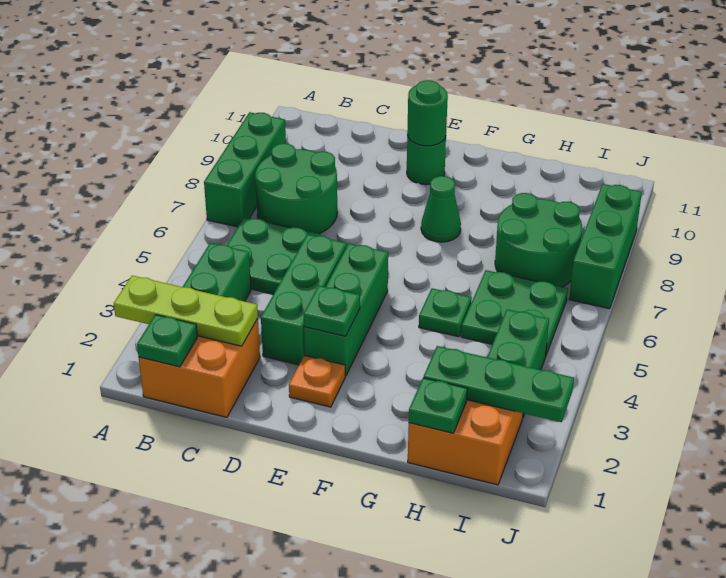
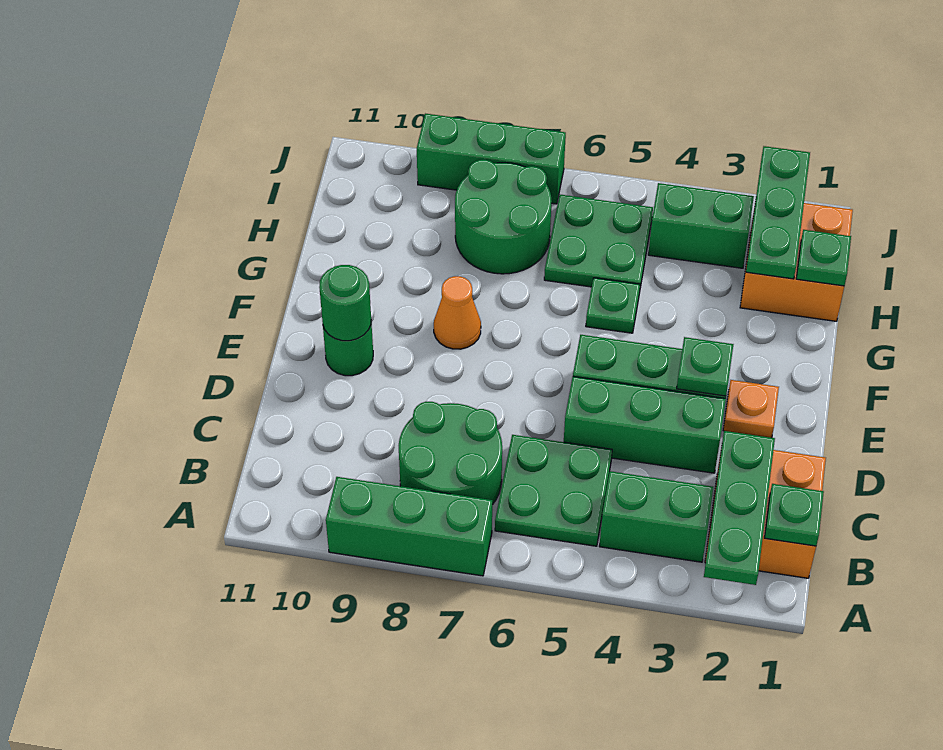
lime plate A2:C2 level 2 -> green plate A2:C2 level 2
green cone F8 level 1 -> orange cone F8 level 1

